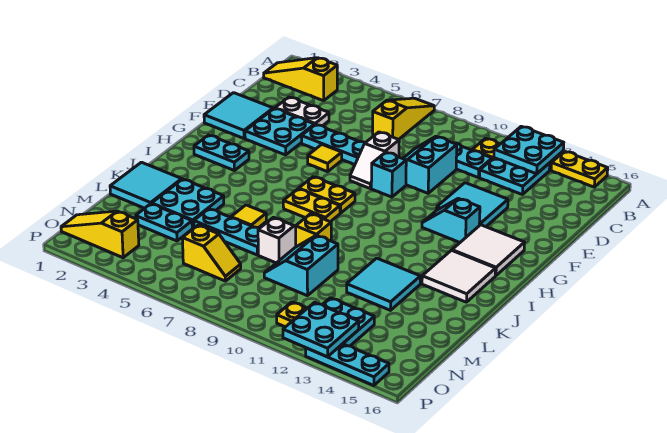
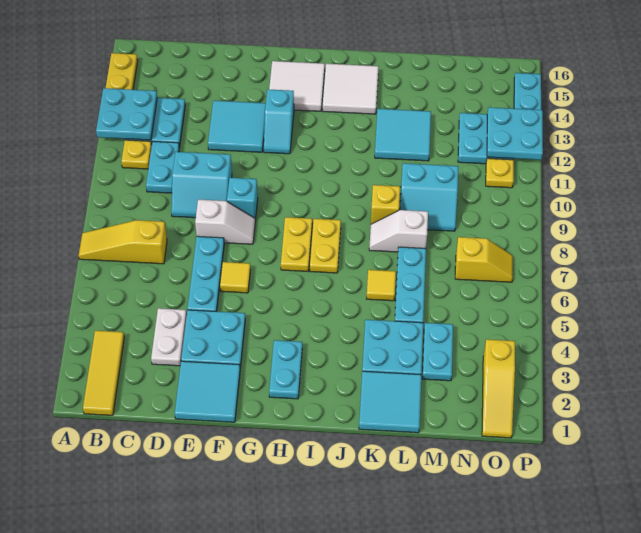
yellow slope B1:B3 level 1 top 3 -> yellow tile B1:B3 level 1
yellow slope N6:N7 level 1 top 6 -> yellow slope N7:O7 level 1 top N

